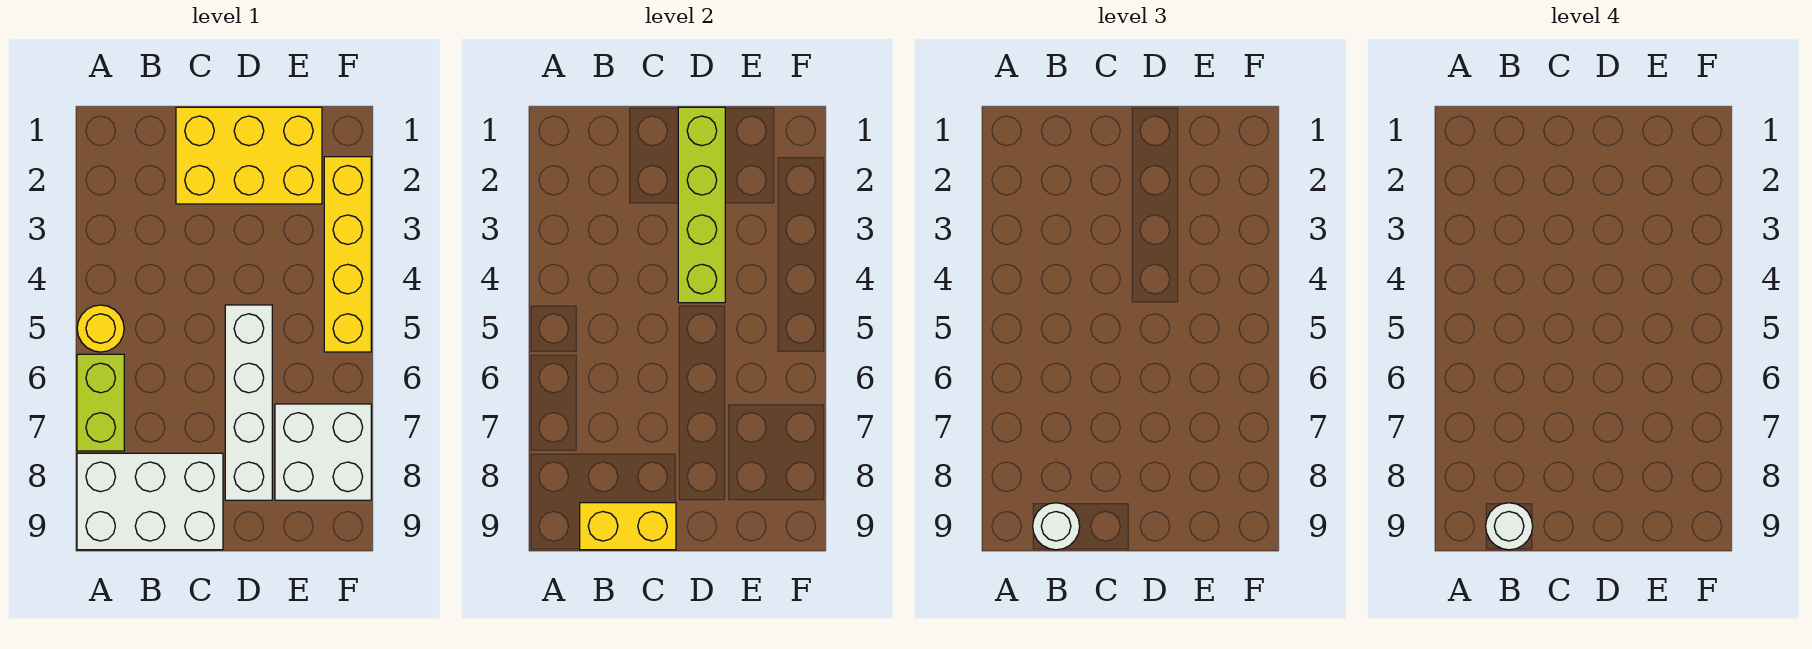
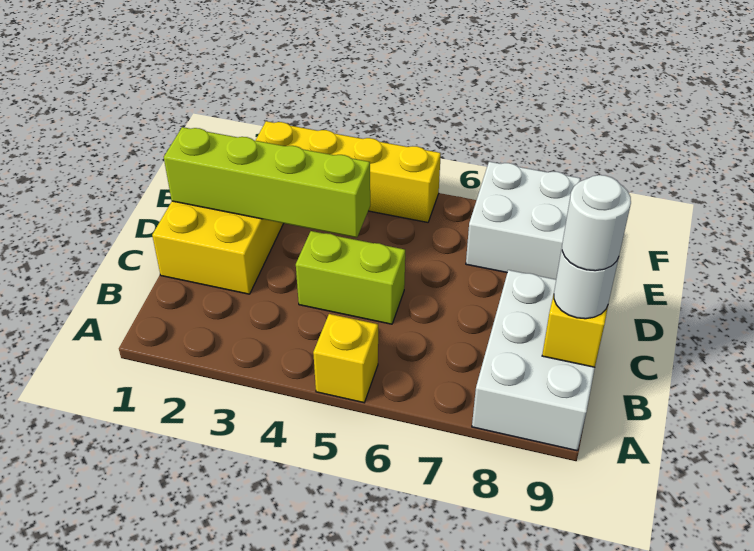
yellow round brick A5 level 1 -> yellow brick A5 level 1
lime brick A6:A7 level 1 -> lime brick C4:C5 level 1
white brick D5:D8 level 1 -> none

